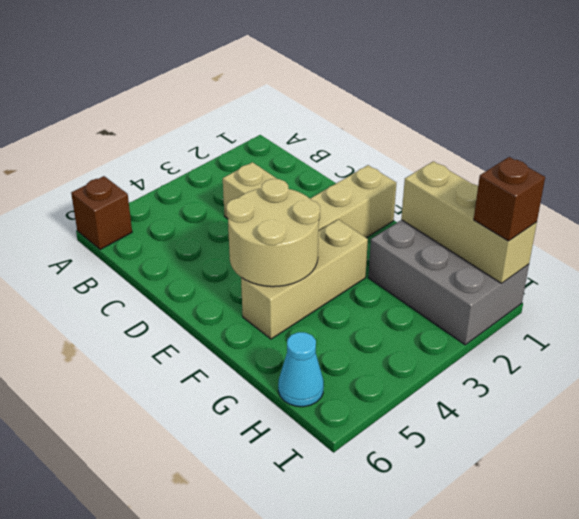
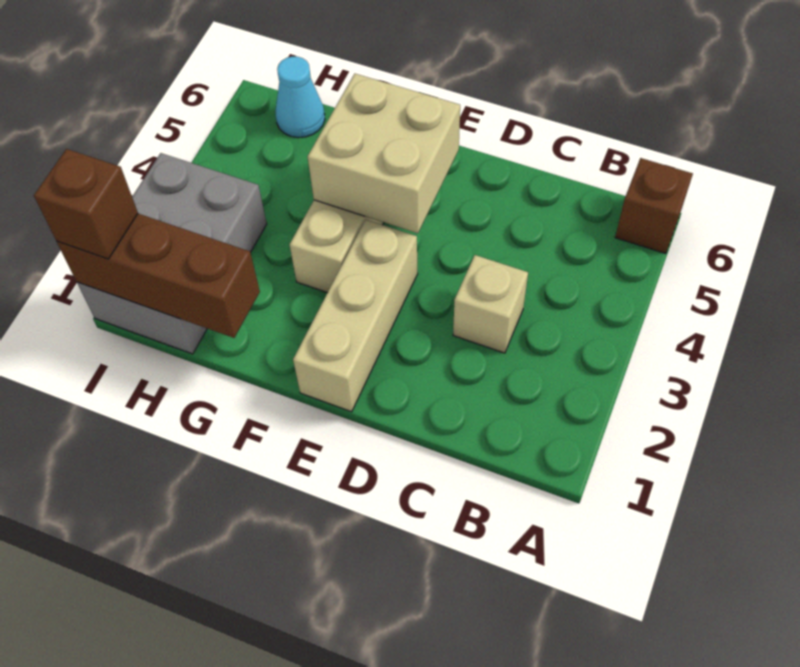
tan round brick E4:F5 level 2 -> tan brick E4:F5 level 2
grey brick G1:I2 level 1 -> grey brick H1:I3 level 1
tan brick G1:I1 level 2 -> brown brick G1:I1 level 2

